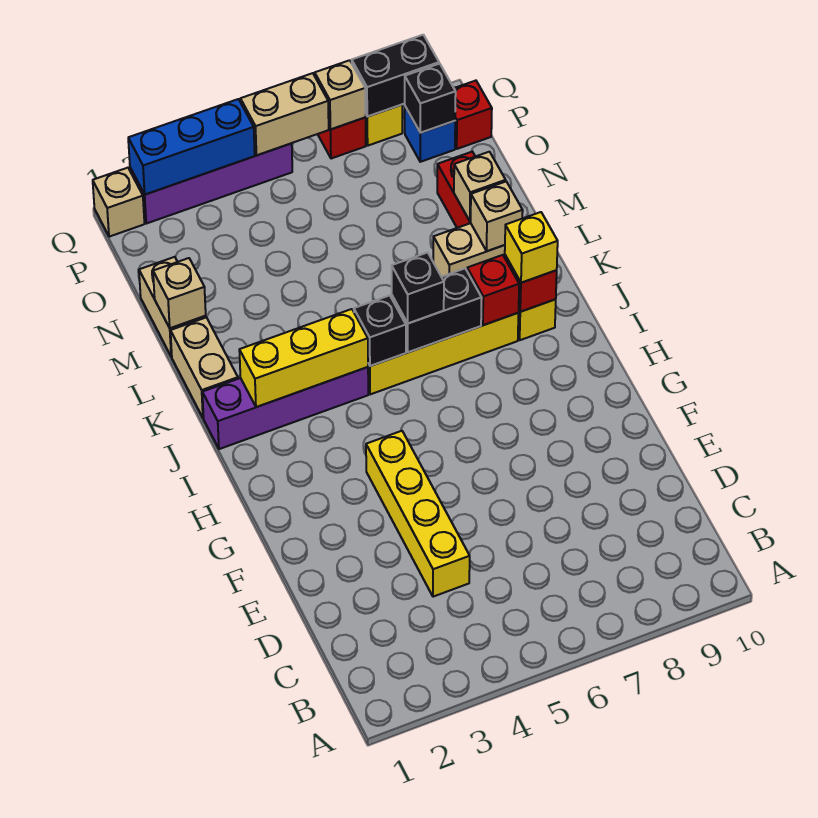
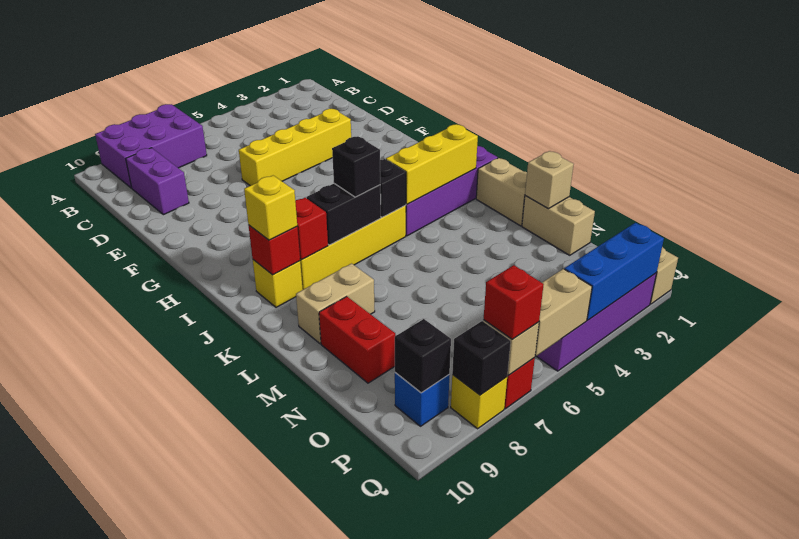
none -> purple brick A7:B9 level 1
none -> purple brick C9:D9 level 1
yellow brick D4:G4 level 1 -> yellow brick E3:E6 level 1
tan brick L9 level 2 -> none
tan brick M9 level 2 -> none
red brick P10 level 1 -> red brick Q7 level 3
black brick Q8:Q9 level 2 -> black brick Q8 level 2

